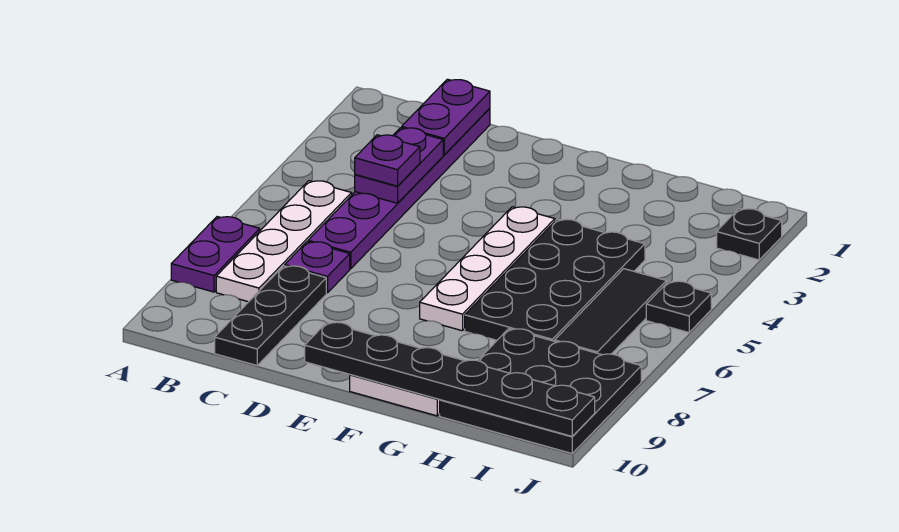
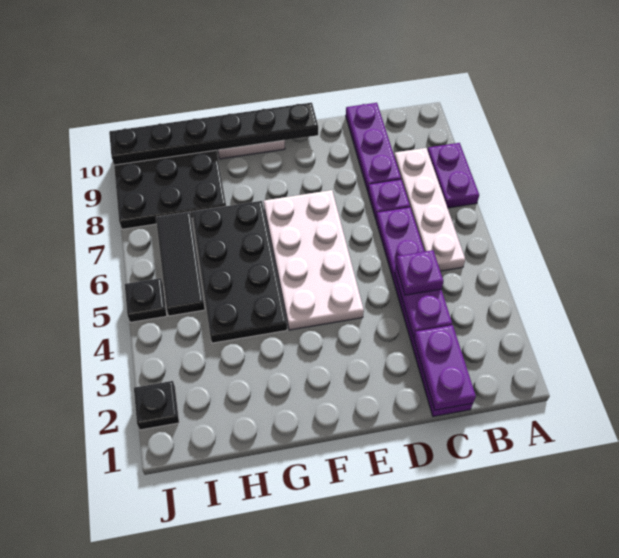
black plate C8:C10 level 1 -> purple plate C8:C10 level 1
white plate F4:F7 level 1 -> white plate E4:F7 level 1

